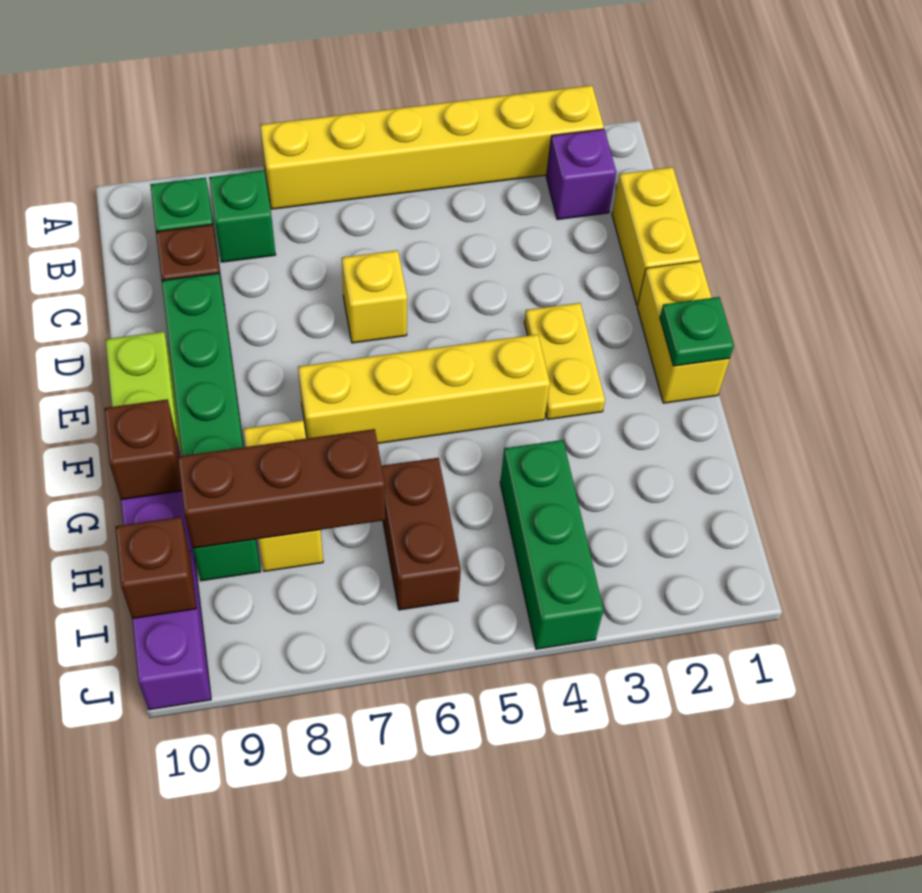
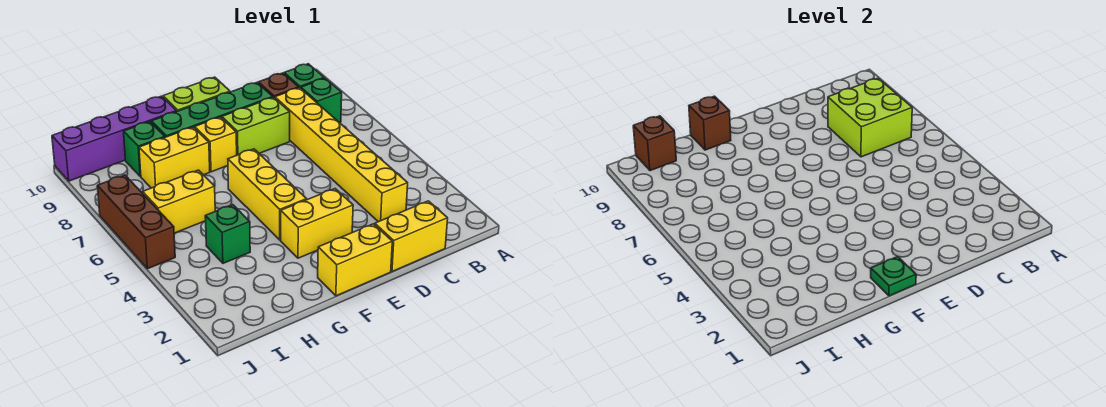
yellow brick A2:A7 level 1 -> yellow brick C3:C8 level 1
purple brick B2 level 1 -> none
none -> lime brick B7:C8 level 2
yellow brick D6 level 1 -> yellow brick F8 level 1
none -> lime brick D8:E8 level 1
yellow plate E3:F3 level 1 -> yellow brick E3:F3 level 1
yellow brick F4:F7 level 1 -> yellow brick F4:F6 level 1
green brick H4:J4 level 1 -> green brick H4 level 1
brown brick H6:I6 level 1 -> yellow brick H6:I6 level 1
brown brick H7:H9 level 2 -> brown brick J5:J7 level 1

